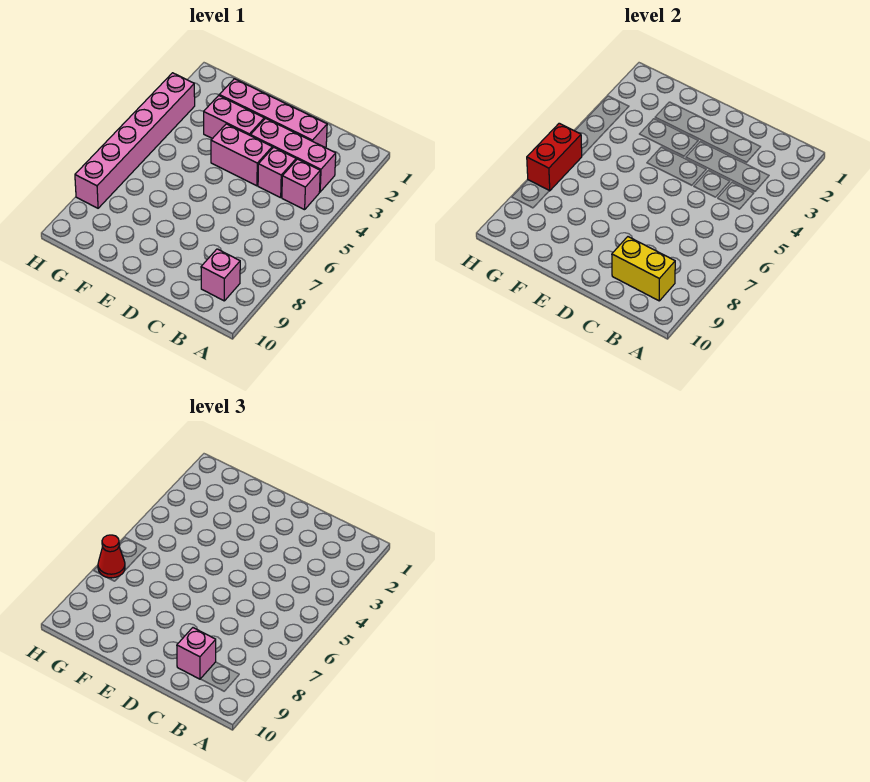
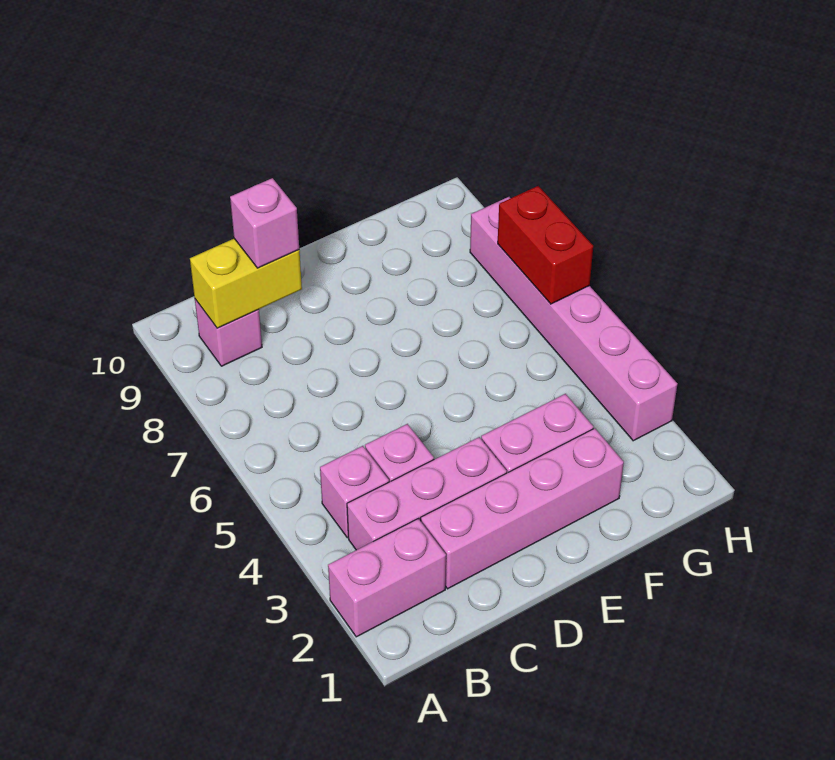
pink brick D4:E4 level 1 -> pink brick A2:B2 level 1
red cone H7 level 3 -> none

